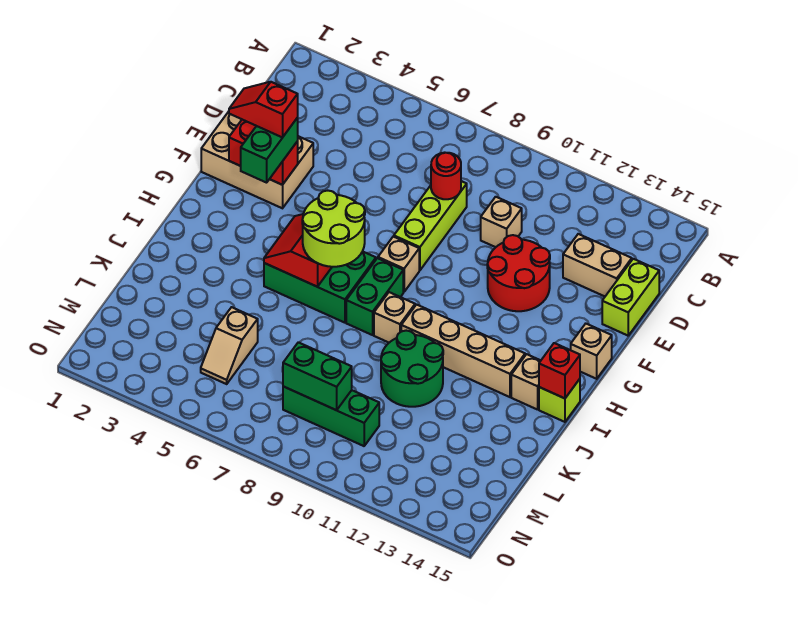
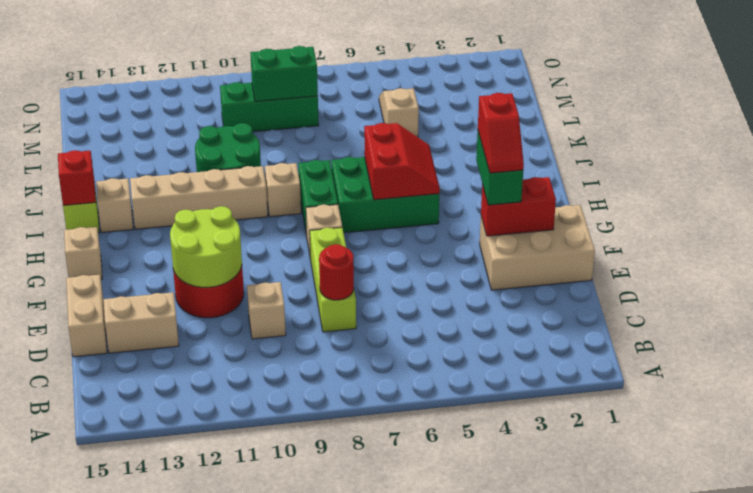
lime brick D15:E15 level 1 -> tan brick D15:E15 level 1
red slope F2:F3 level 4 top 3 -> red slope F3:G3 level 4 top G
lime round brick H6:I7 level 3 -> lime round brick E11:F12 level 2

